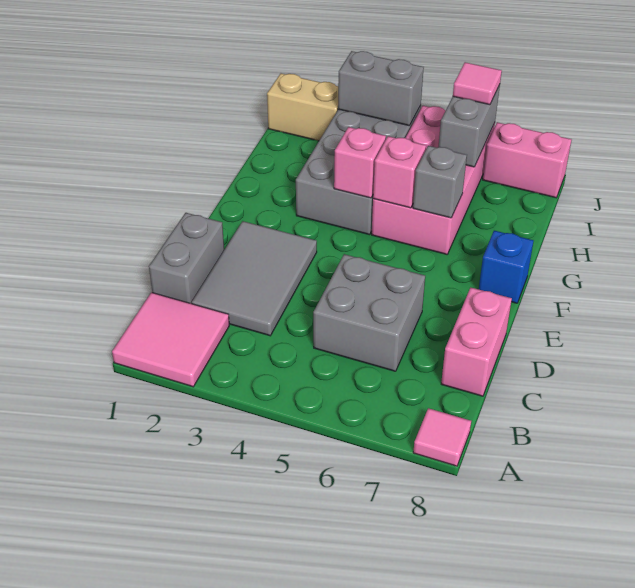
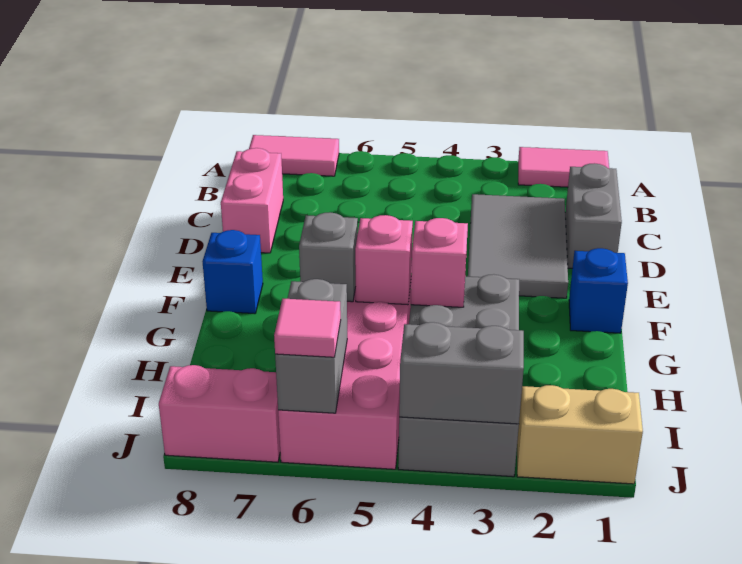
pink tile A1:B2 level 1 -> pink tile A1:A2 level 1
pink tile A8 level 1 -> pink tile A7:A8 level 1
grey brick C5:D6 level 1 -> none
none -> blue brick F1 level 1

